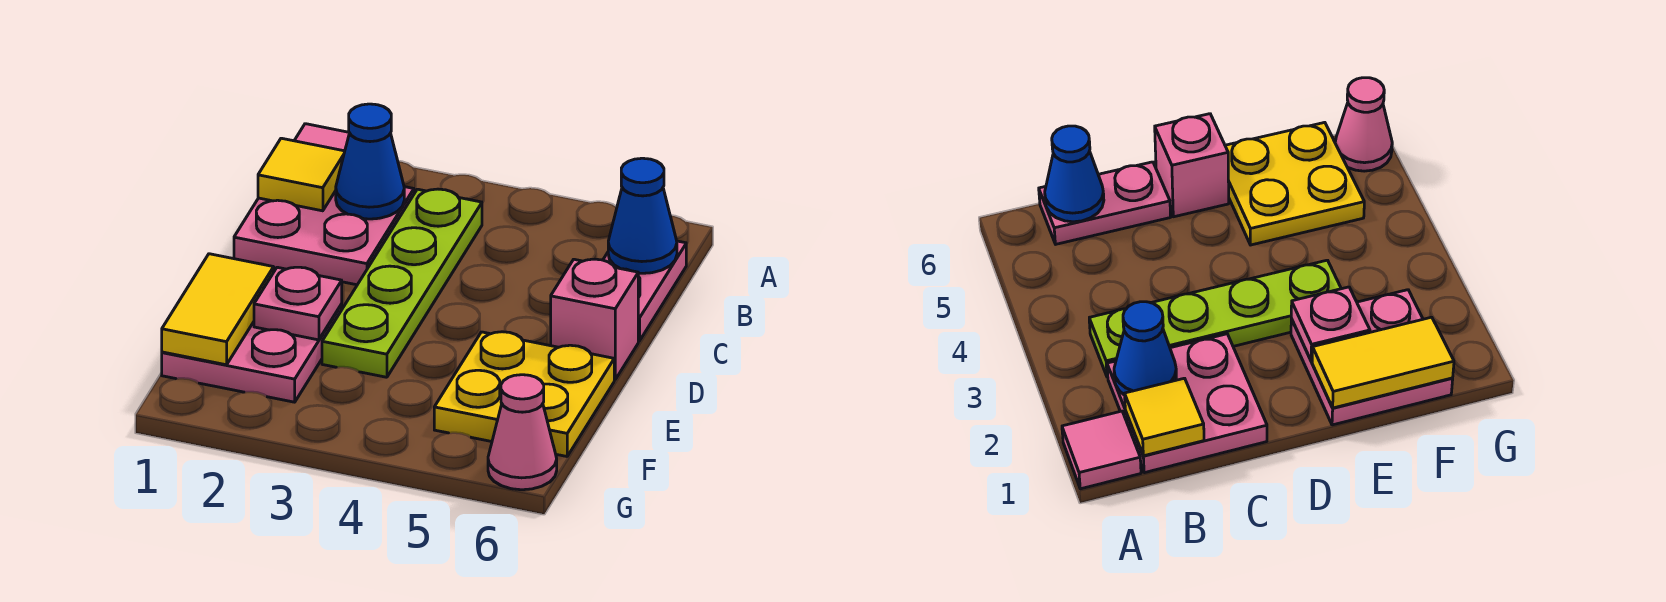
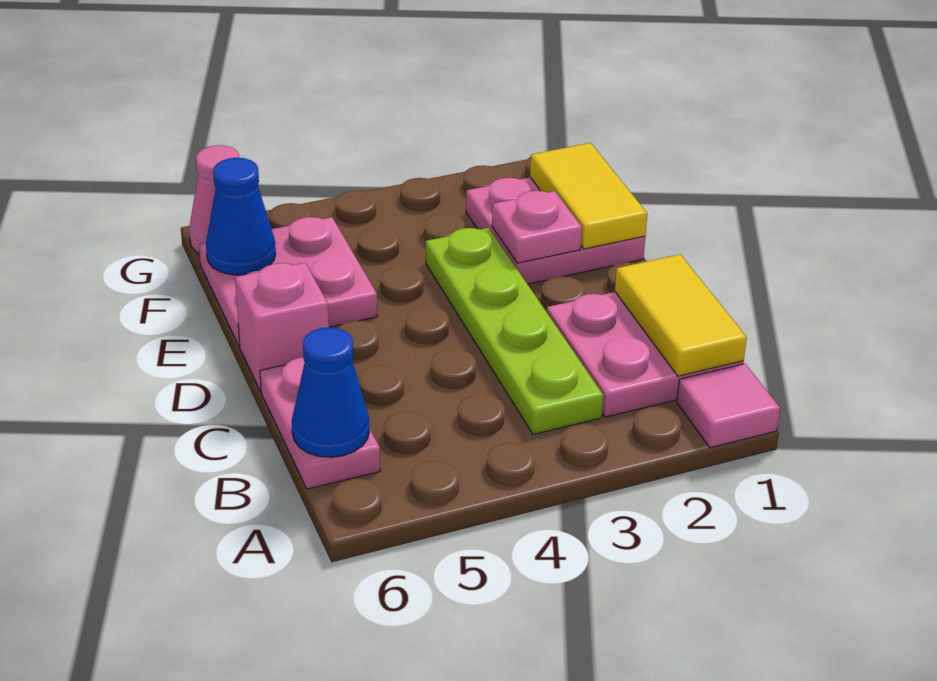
yellow tile B1 level 2 -> yellow tile B1:C1 level 2
blue cone B2 level 2 -> blue cone F6 level 2
yellow plate E5:F6 level 1 -> pink plate E5:F6 level 1

